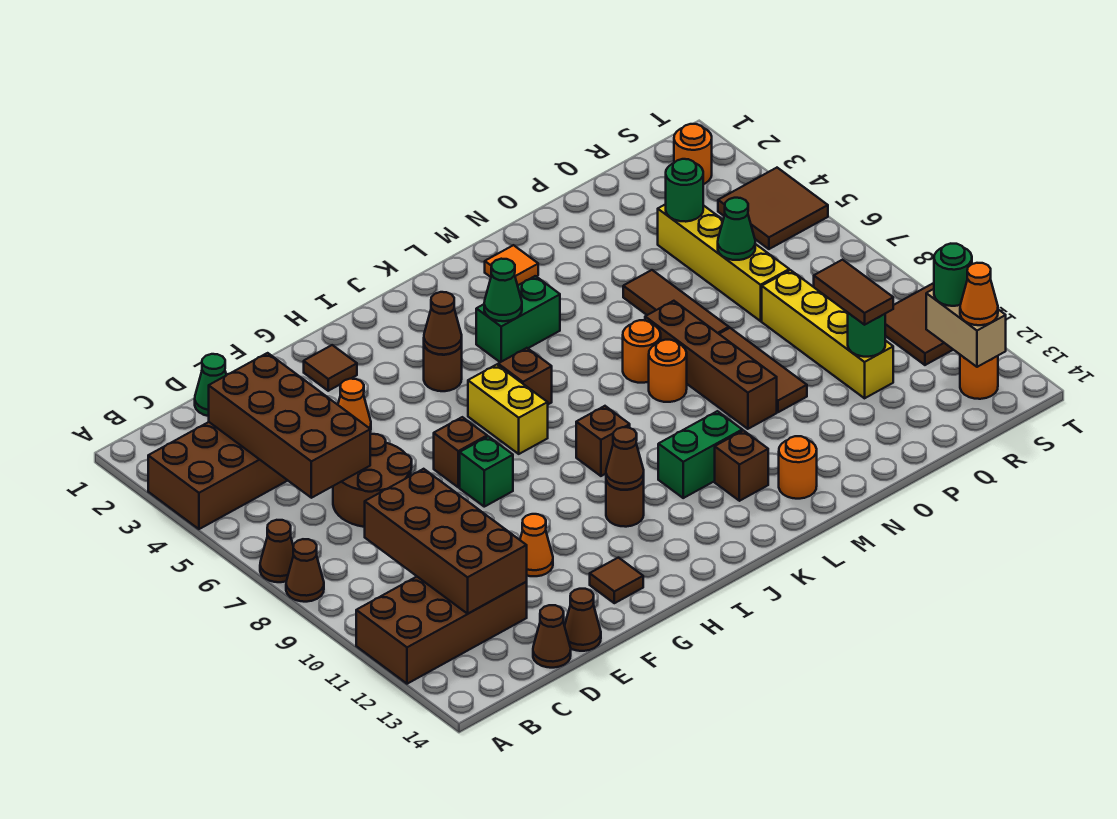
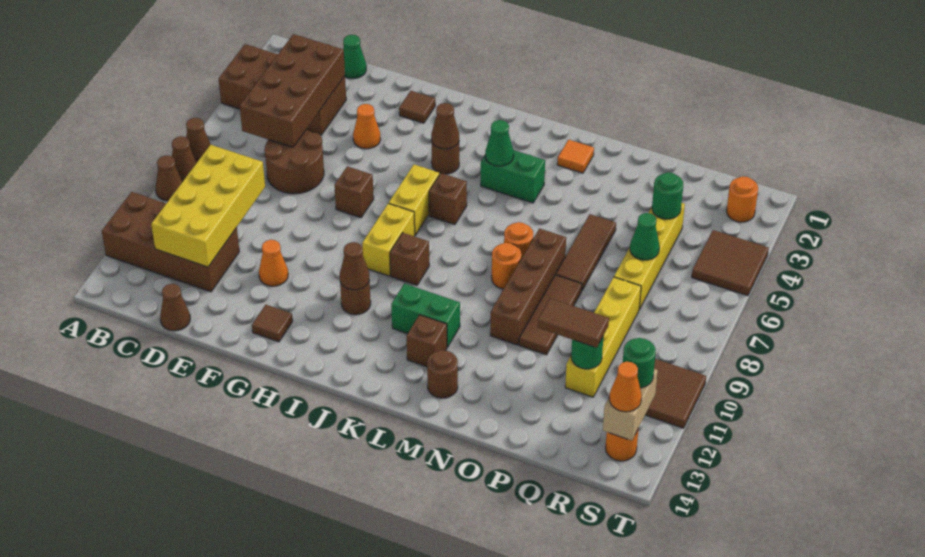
brown brick C9:D12 level 2 -> yellow brick C9:D12 level 2
brown cone E14 level 1 -> brown cone A9 level 1
green brick G8 level 1 -> none
none -> yellow brick I8:I9 level 1
orange round brick M13 level 1 -> brown round brick M13 level 1
brown tile Q10:Q11 level 3 -> brown tile P11:Q11 level 3

